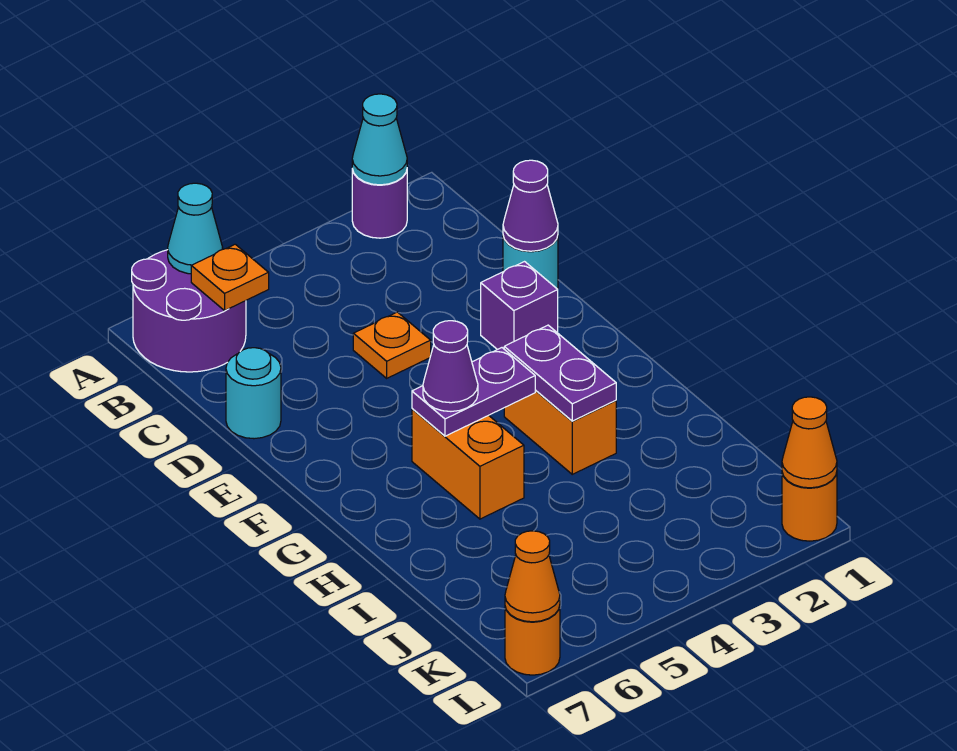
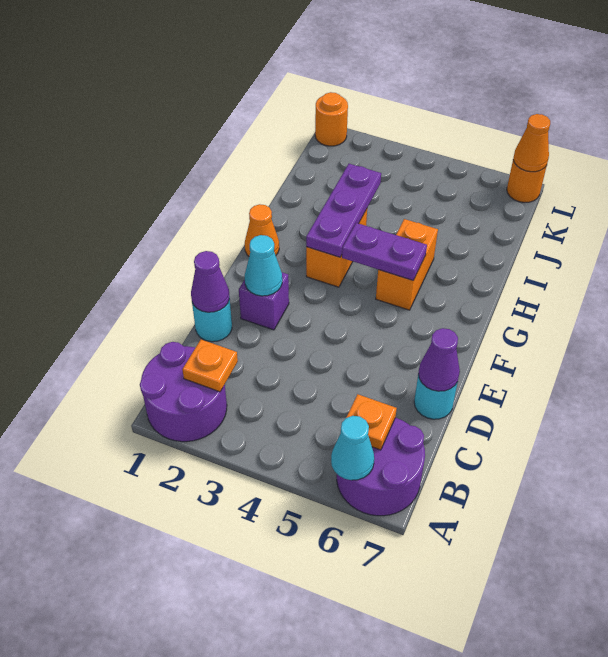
purple round brick A2 level 1 -> purple round brick A1:B2 level 1
cyan cone A2 level 2 -> cyan cone E2 level 2
orange plate D4 level 1 -> orange plate B2 level 2
purple plate G3:H3 level 2 -> purple plate G3:I3 level 2
purple cone G5 level 3 -> purple cone D7 level 2
orange cone L1 level 2 -> orange cone G1 level 1

